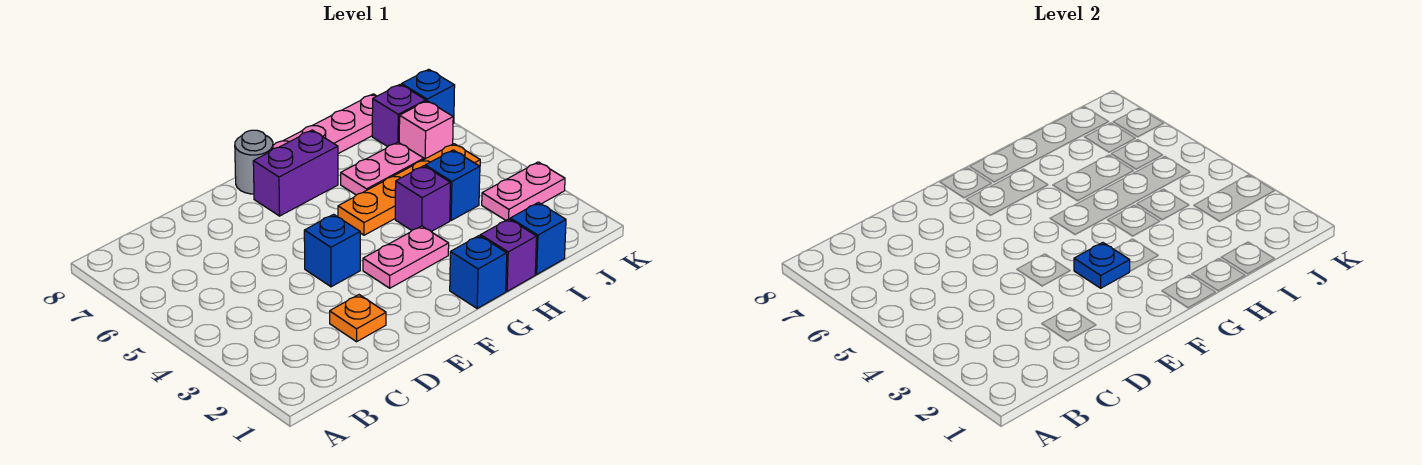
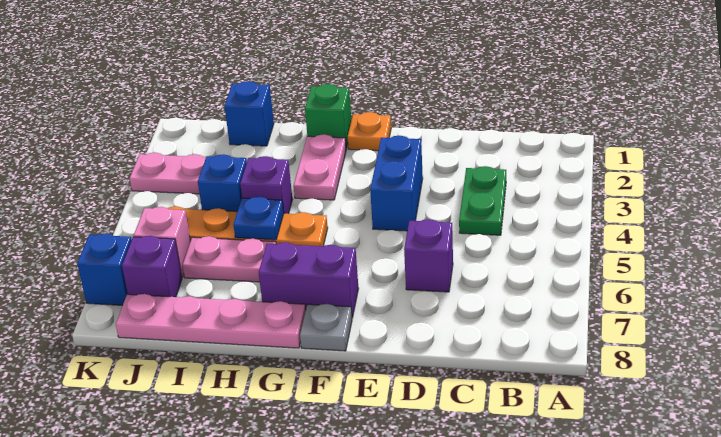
none -> green plate C3:C4 level 1
orange plate D2 level 1 -> orange plate F1 level 1
blue brick E4 level 1 -> blue brick E3:E4 level 1
pink plate F3:G3 level 1 -> pink plate G2:G3 level 1
blue plate F3 level 2 -> blue plate H5 level 2
grey round brick F8 level 1 -> grey plate F8 level 1
blue brick G1 level 1 -> green brick G1 level 1
purple brick H1 level 1 -> purple brick D6 level 1

